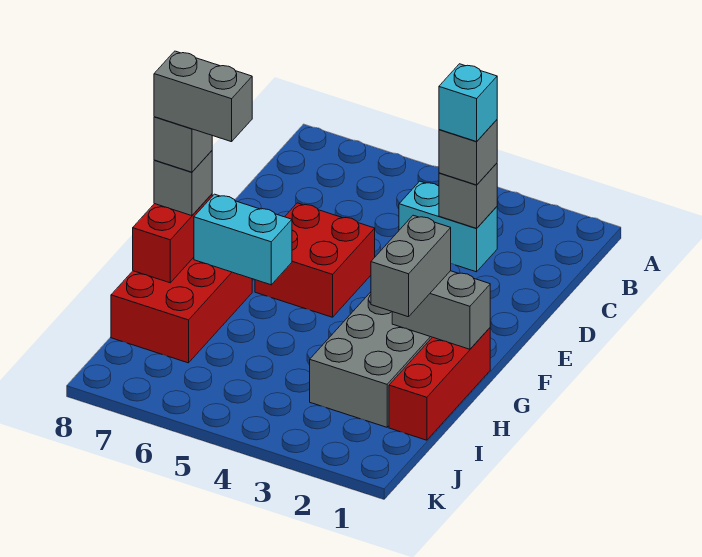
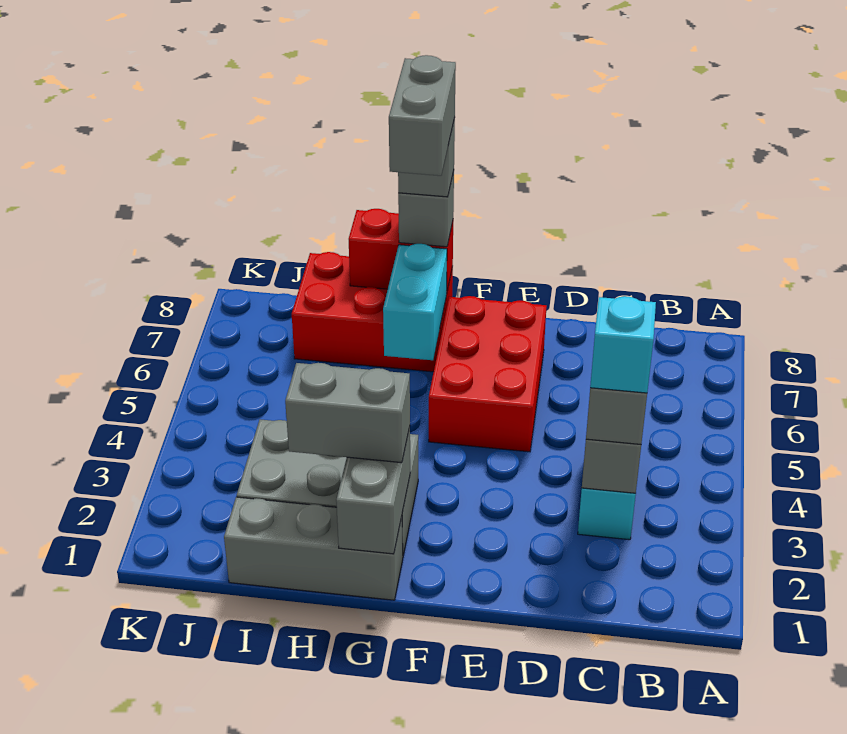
red brick E5:F6 level 1 -> red brick E5:F7 level 1
red brick G1:I1 level 1 -> grey brick G1:I1 level 1

